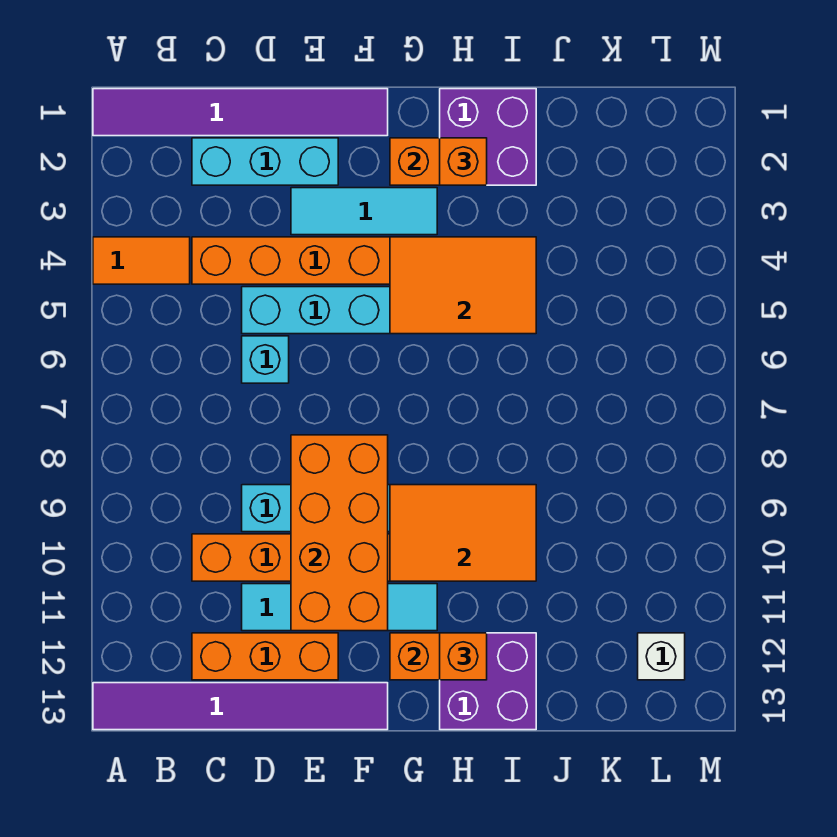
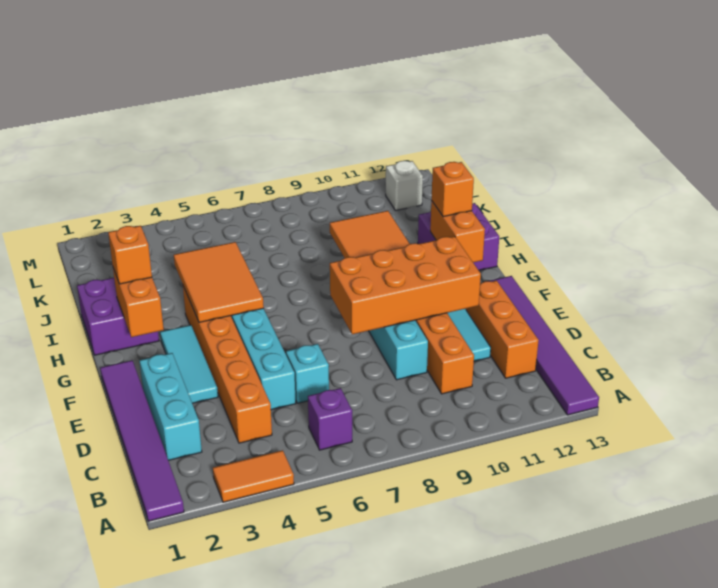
orange tile A4:B4 level 1 -> orange tile A3:A4 level 1
none -> purple brick B6 level 1

